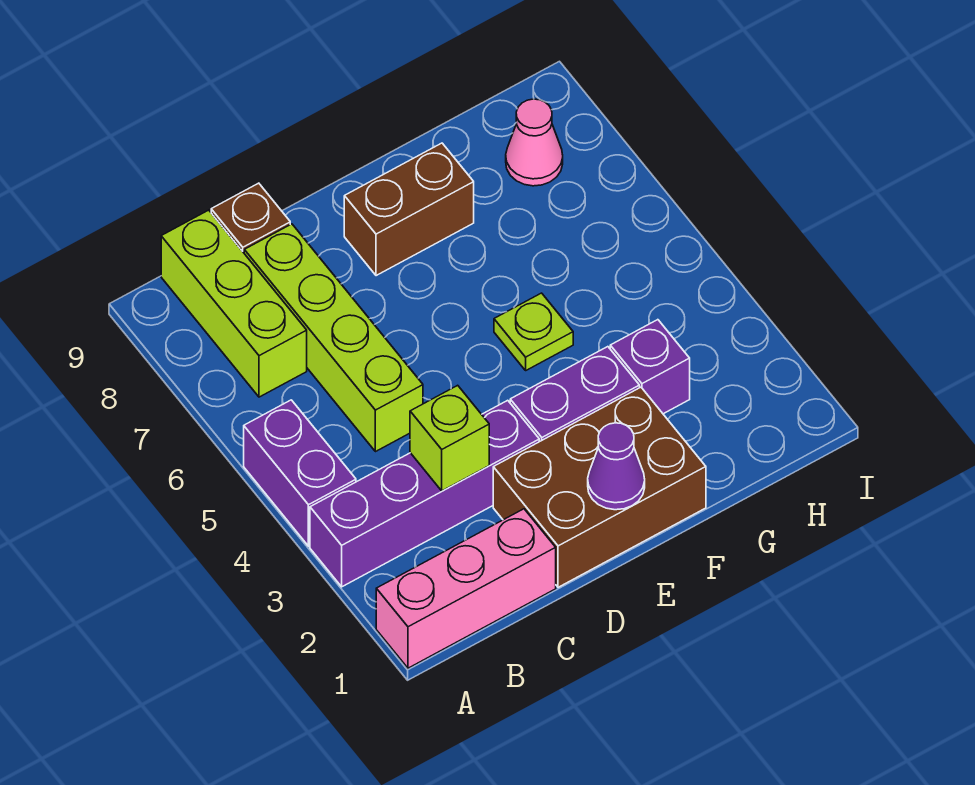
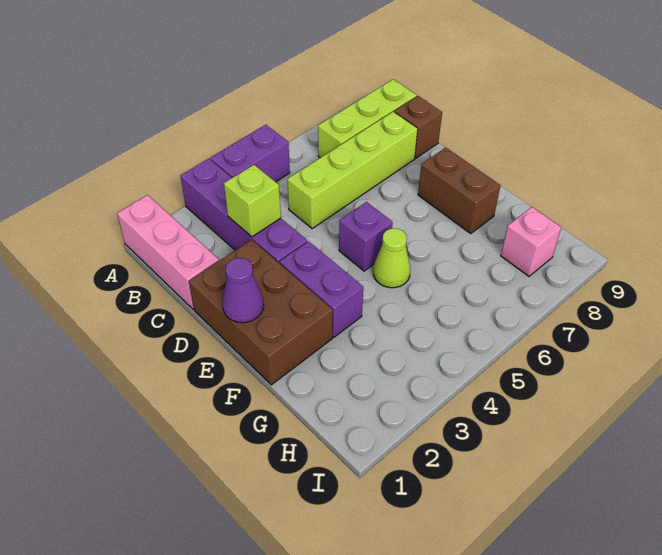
lime plate F5 level 1 -> lime cone F5 level 1
purple brick G3 level 1 -> purple brick E5 level 1
pink cone H8 level 1 -> pink brick H8 level 1

